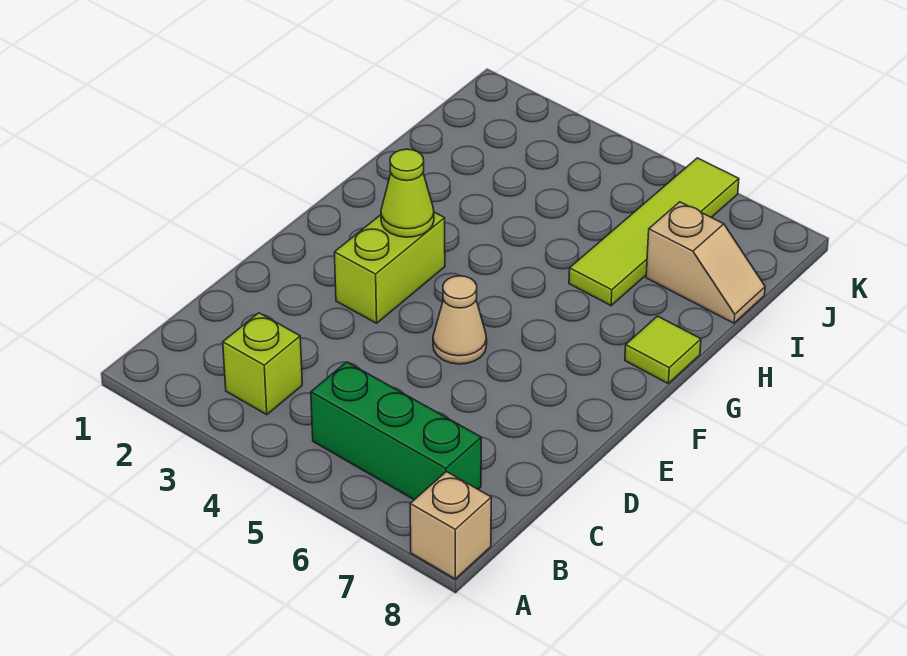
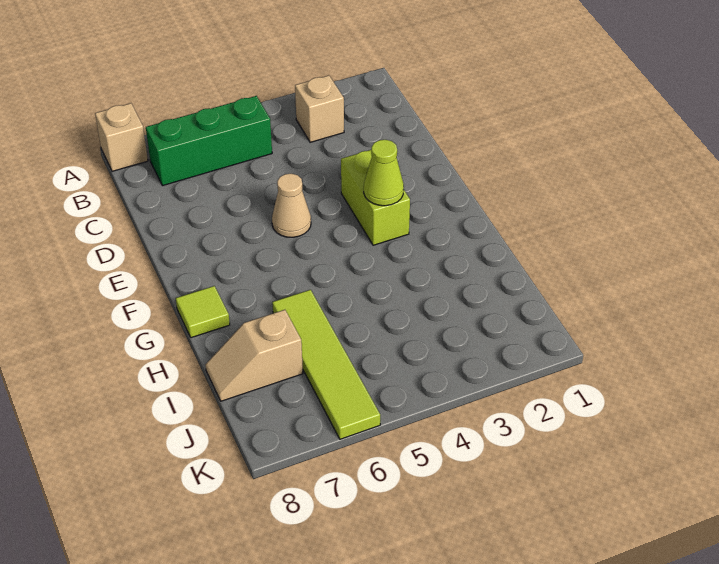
lime brick B3 level 1 -> tan brick B3 level 1

